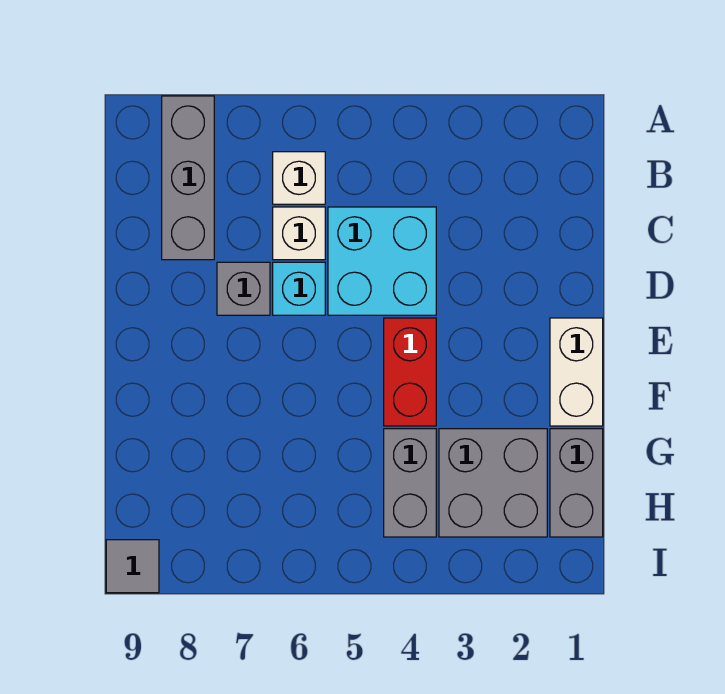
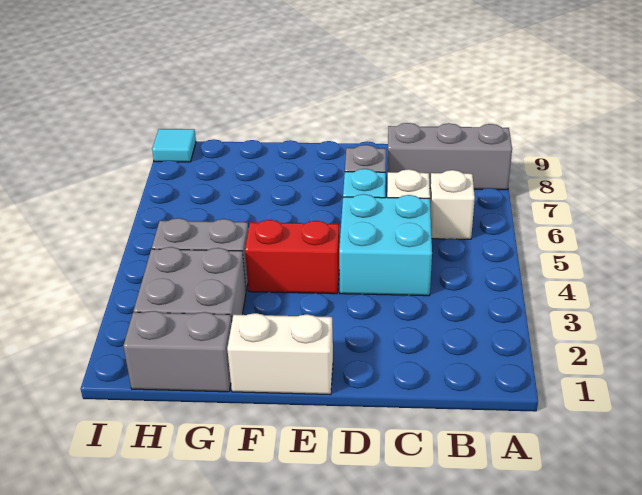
grey tile I9 level 1 -> cyan tile I9 level 1

